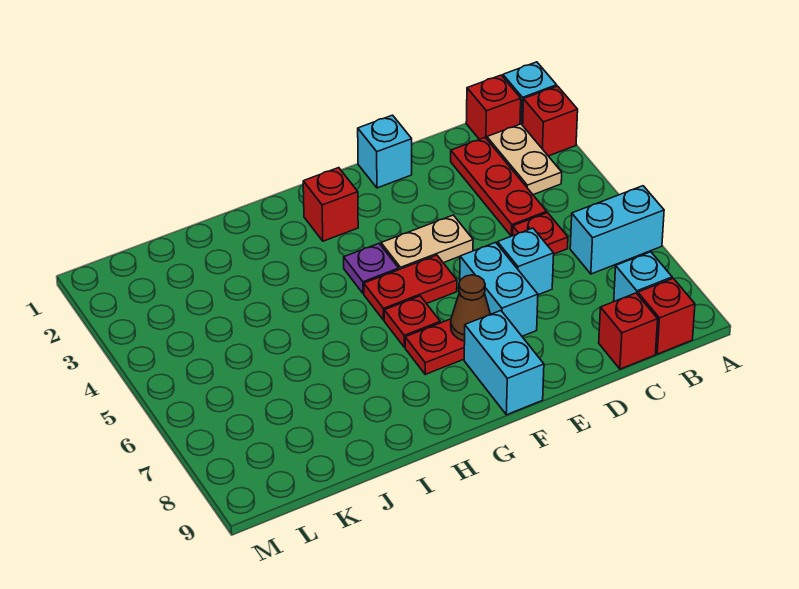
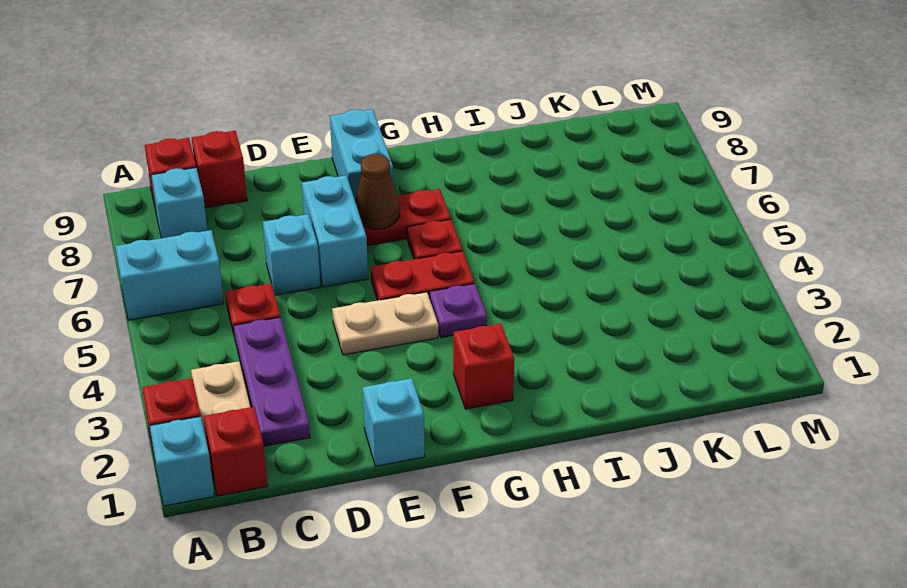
red plate C2:C4 level 1 -> purple plate C2:C4 level 1

